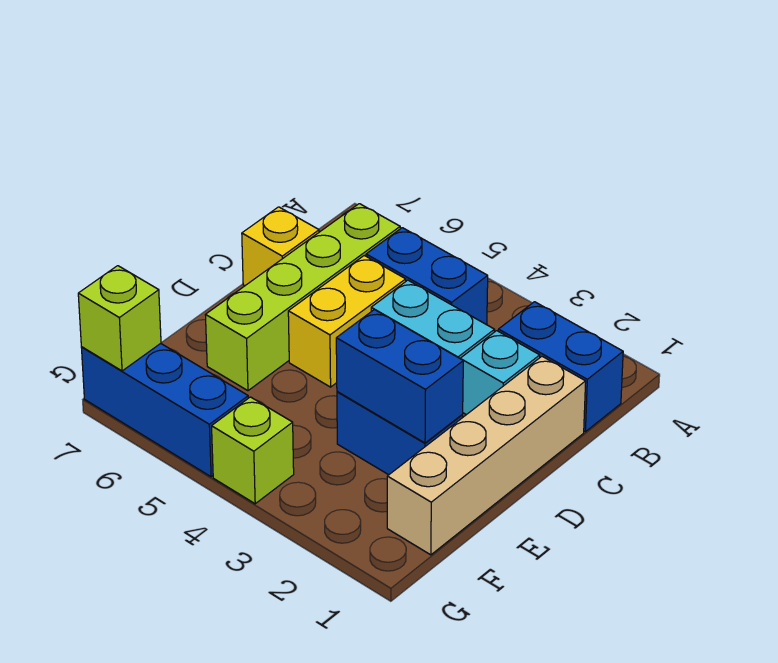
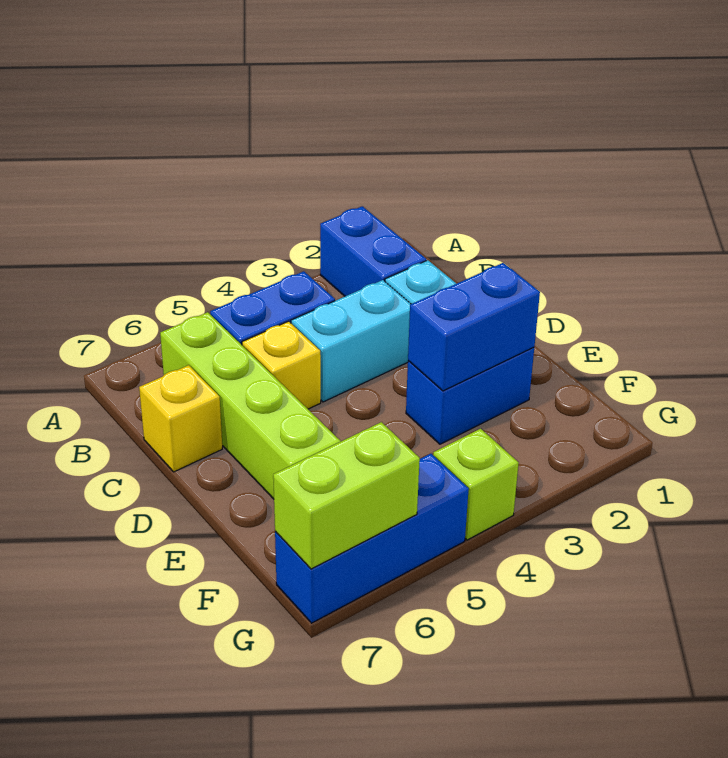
blue brick B1:B2 level 1 -> blue brick A2:B2 level 1
tan brick C1:F1 level 1 -> none
yellow brick C5:D5 level 1 -> yellow brick C5 level 1
lime brick G7 level 2 -> lime brick G6:G7 level 2

